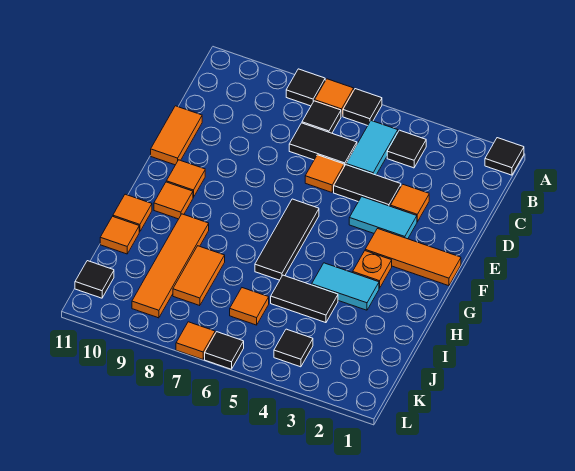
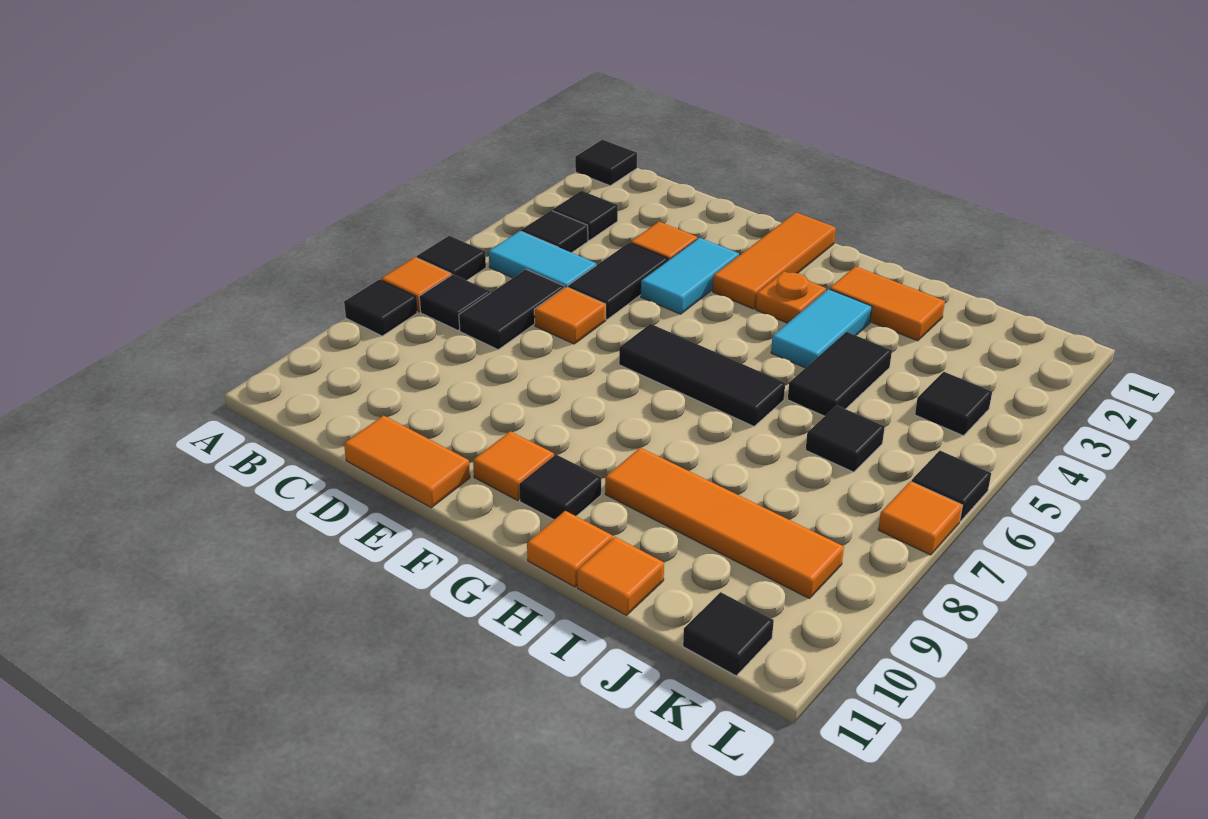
none -> black tile B3 level 1
orange tile G10 level 1 -> black tile G10 level 1
orange tile I8:J8 level 1 -> orange tile H2:I2 level 1
orange tile J6 level 1 -> black tile J6 level 1

